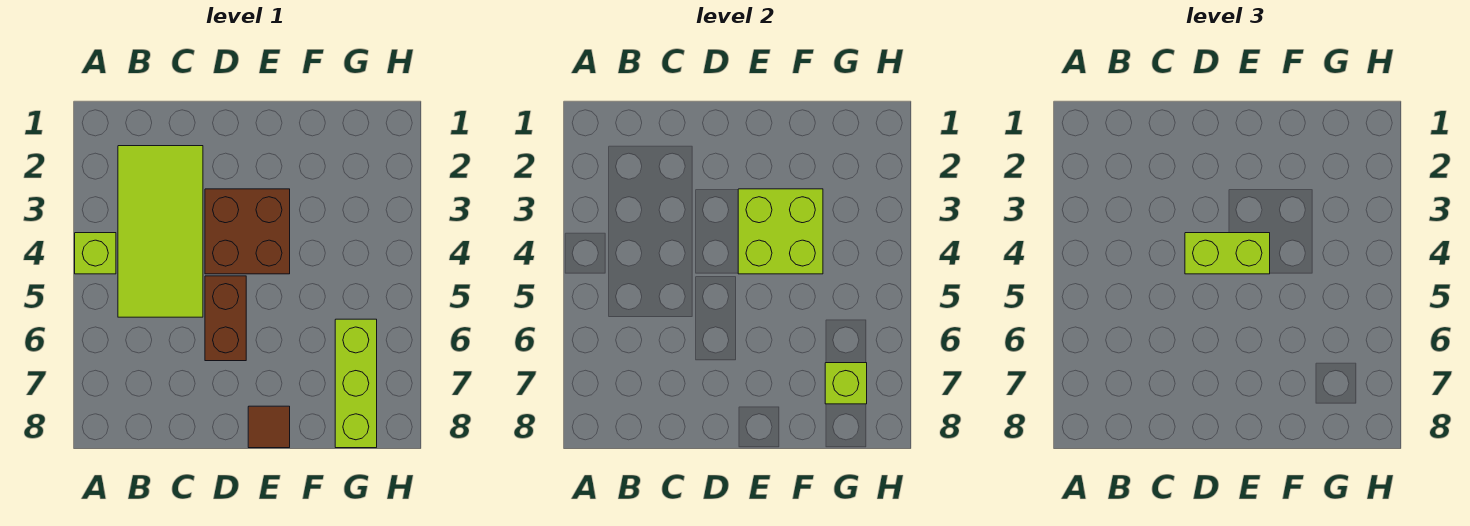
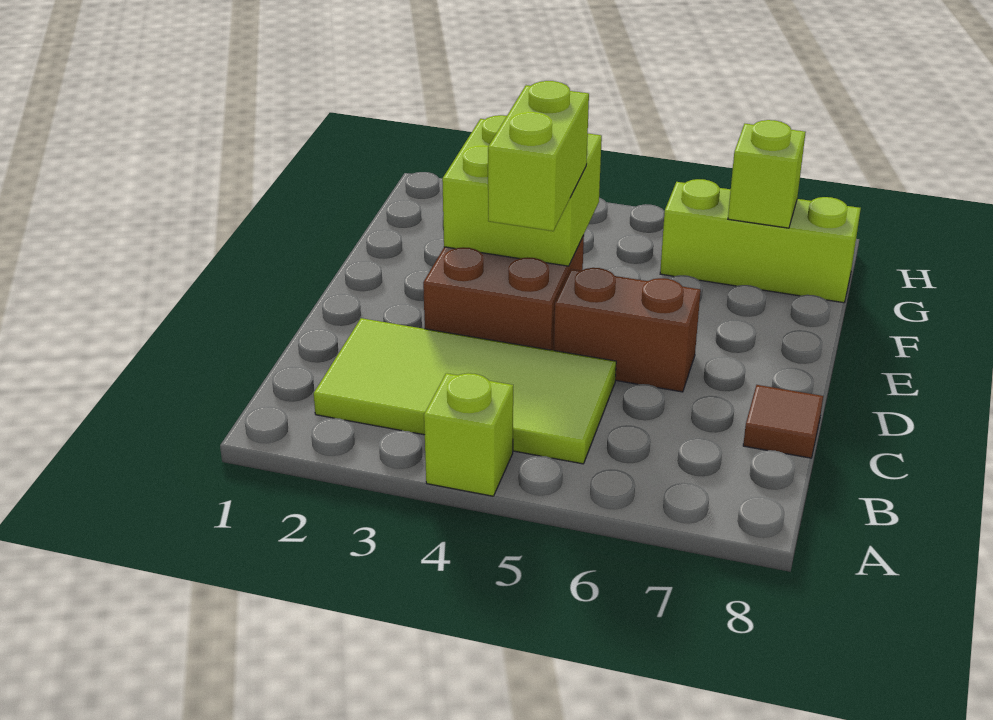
brown tile E8 level 1 -> brown tile C8 level 1

